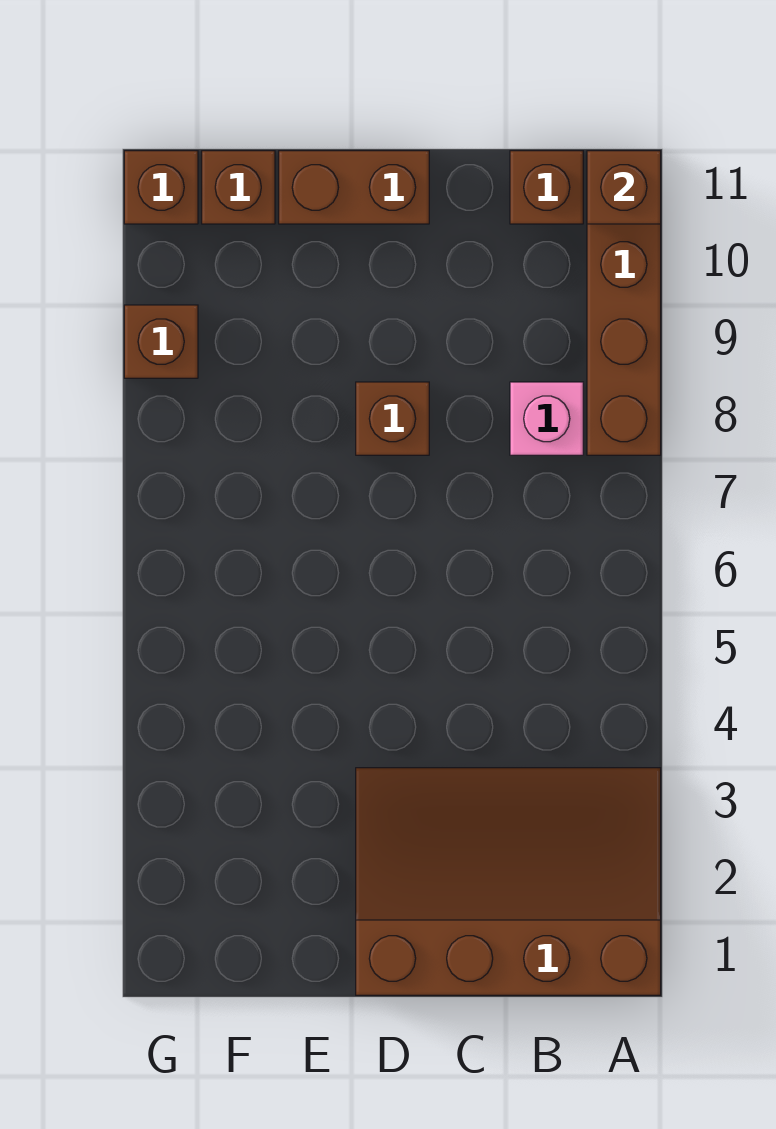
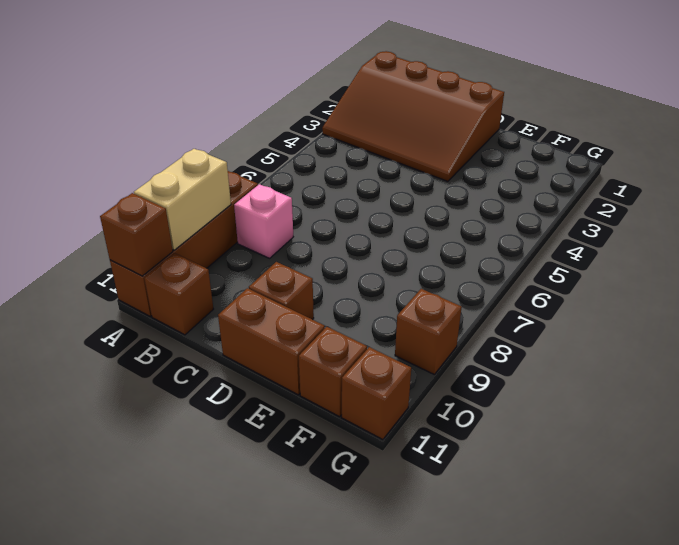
none -> tan brick A9:A10 level 2
brown brick D8 level 1 -> brown brick D10 level 1

